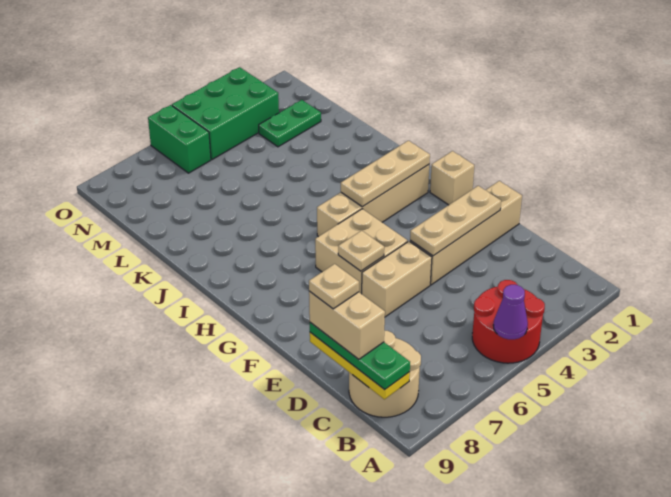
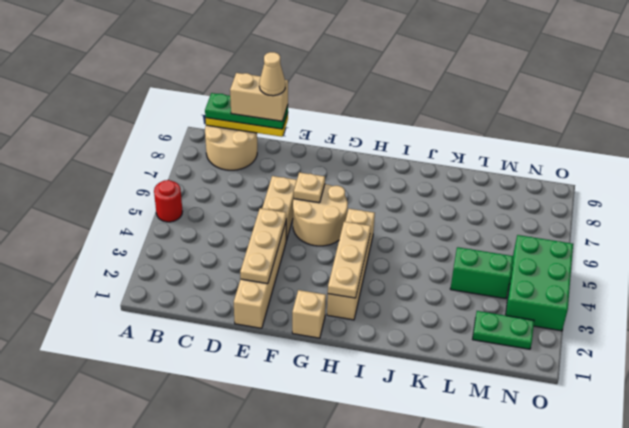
red round brick A4:B5 level 1 -> red round brick A5 level 1
purple cone A5 level 2 -> none
tan plate D9 level 5 -> tan cone D9 level 5
tan brick F5:G6 level 1 -> tan round brick F5:G6 level 1
green plate M2:M3 level 1 -> green plate M2:N2 level 1
green brick N6:O6 level 1 -> green brick L4:M4 level 1

